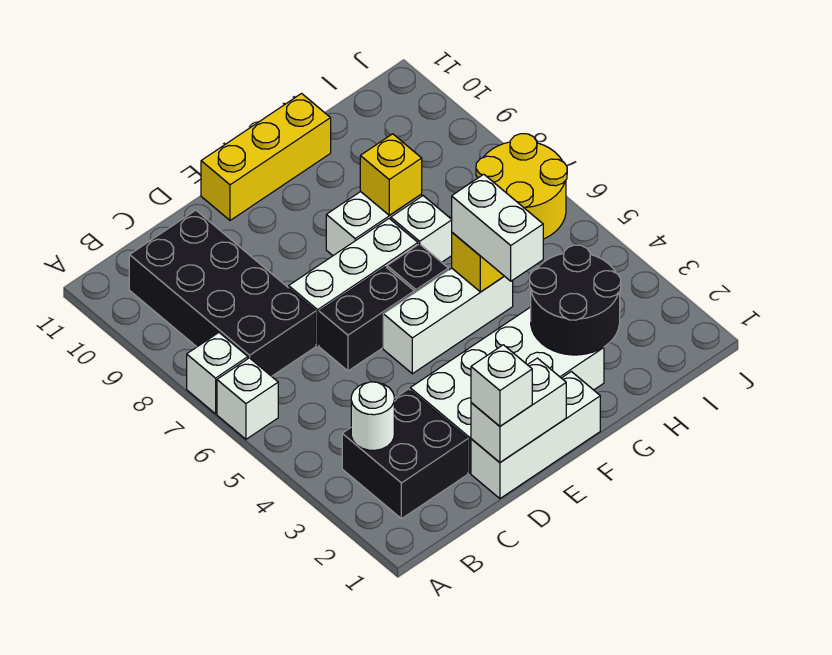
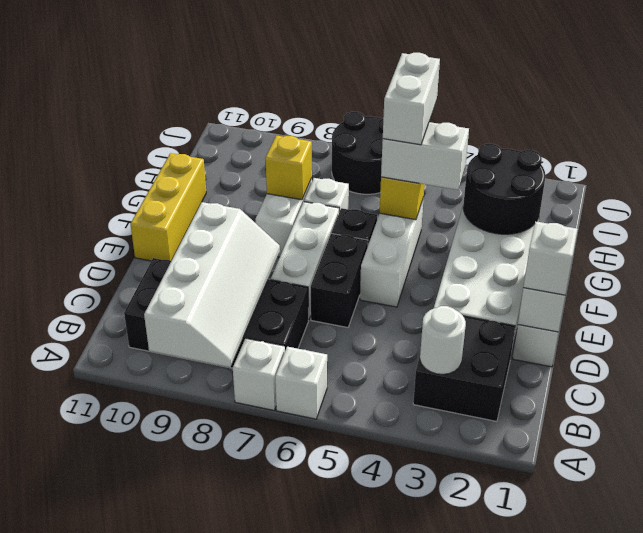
none -> white slope A8:D9 level 2 top 9
none -> white brick G5:H5 level 4
yellow round brick I6:J7 level 1 -> black round brick I6:J7 level 1

